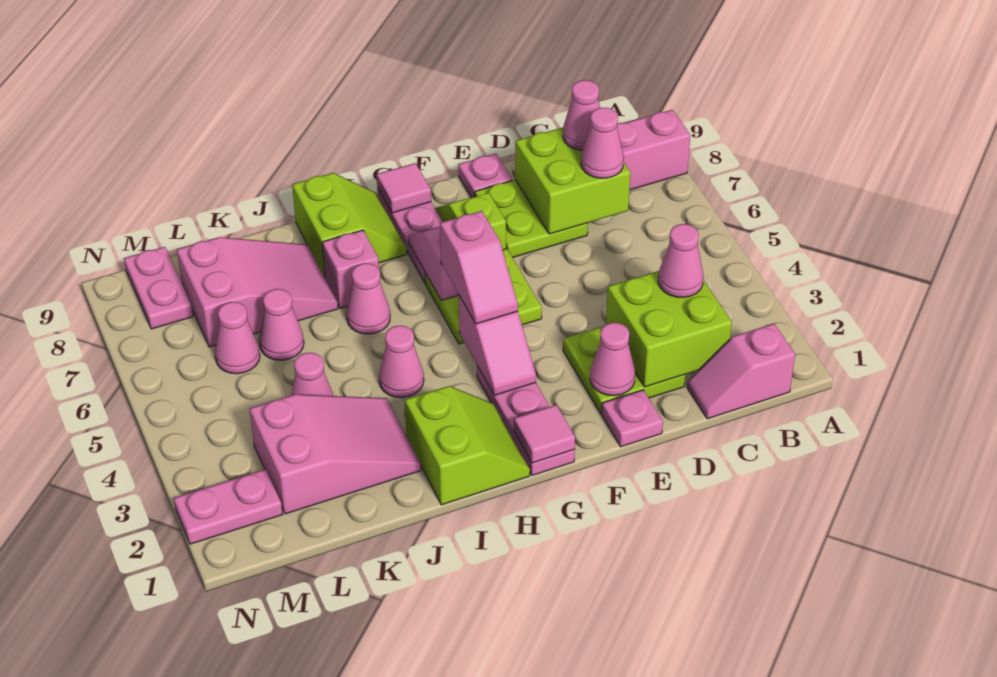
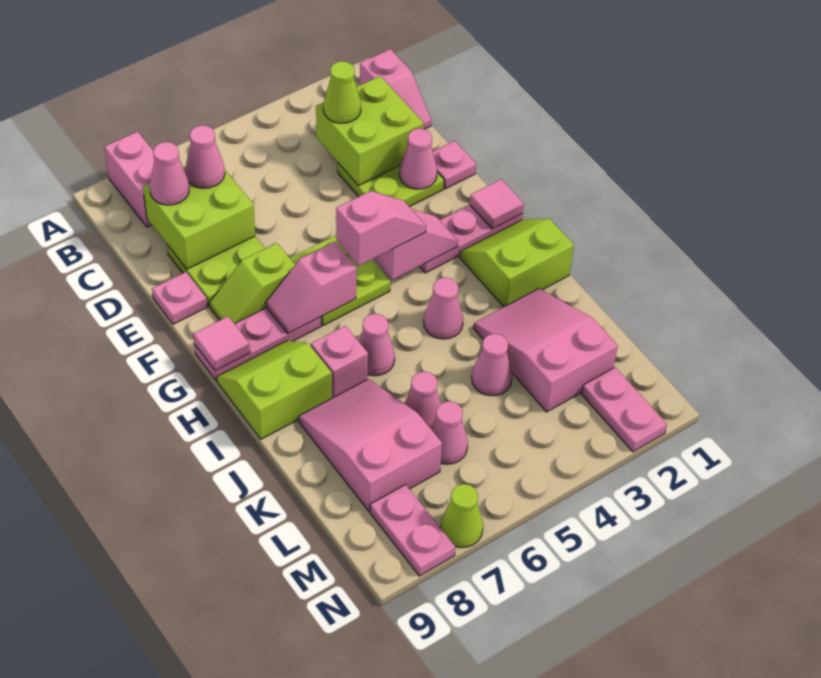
pink cone C3 level 3 -> lime cone C3 level 3
pink plate M8:M9 level 1 -> pink plate M8:N8 level 1
none -> lime cone N7 level 1

